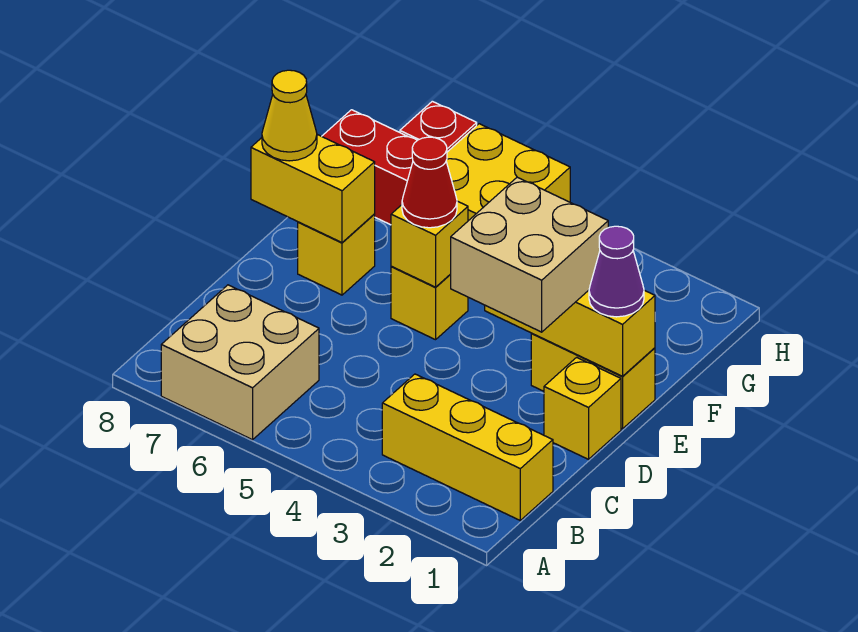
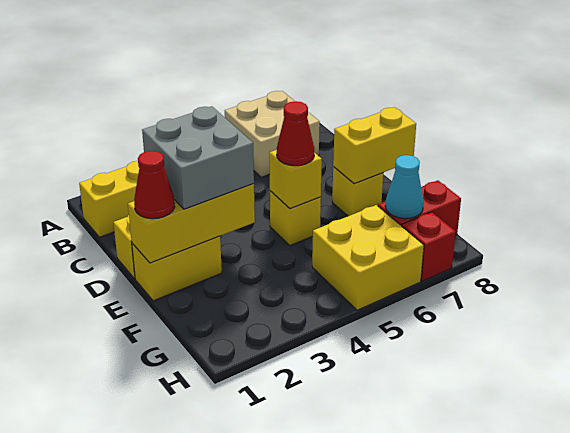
tan brick D2:E3 level 3 -> grey brick D2:E3 level 3
purple cone E1 level 3 -> red cone E1 level 3
yellow cone E8 level 3 -> none
none -> cyan cone G7 level 2

